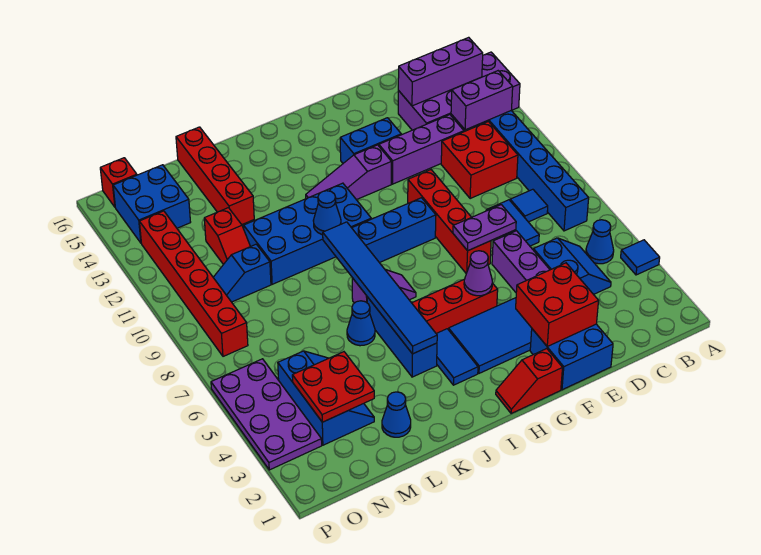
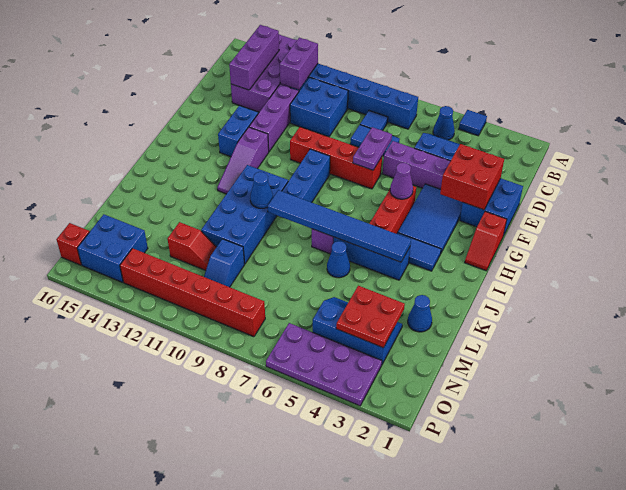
red brick C10:D11 level 1 -> blue brick C10:D11 level 1
red brick L13:L16 level 1 -> none

